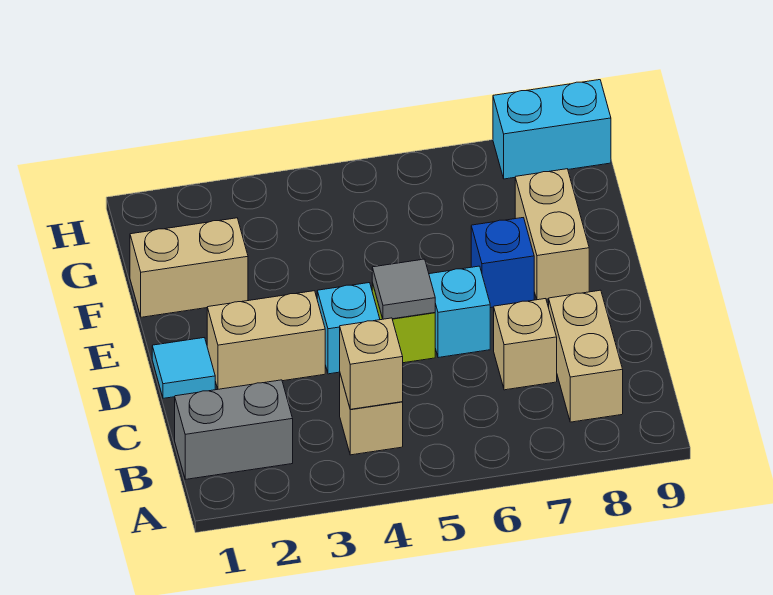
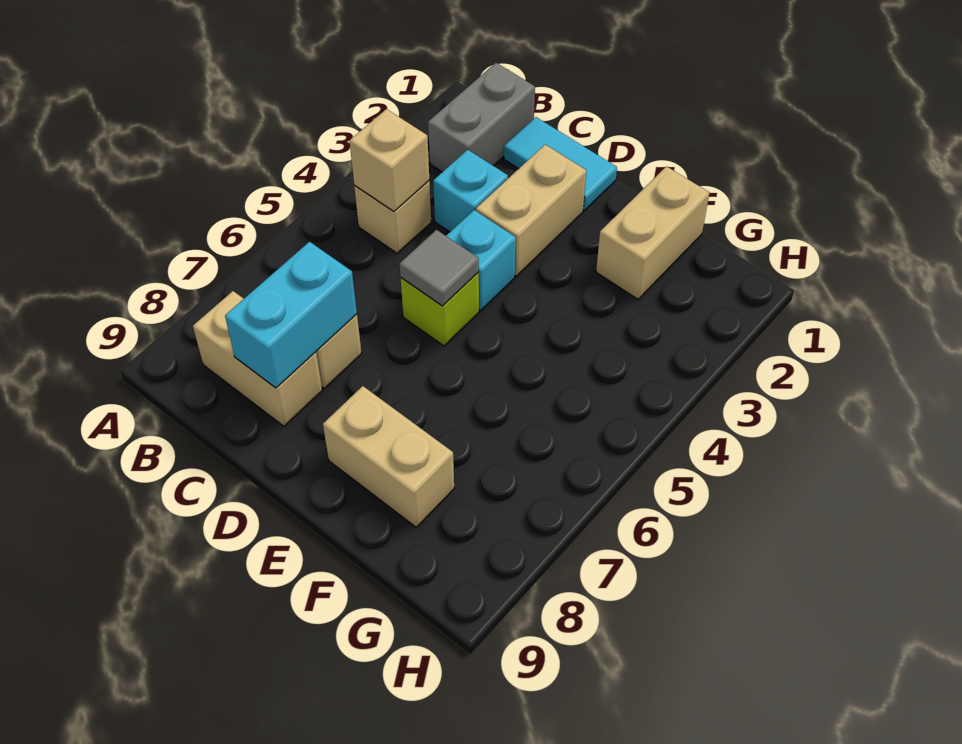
cyan tile D1 level 1 -> cyan tile C1:D1 level 1
cyan brick D6 level 1 -> cyan brick C3 level 1
blue brick E7 level 1 -> none
cyan brick H8:H9 level 1 -> cyan brick C7:C8 level 2

